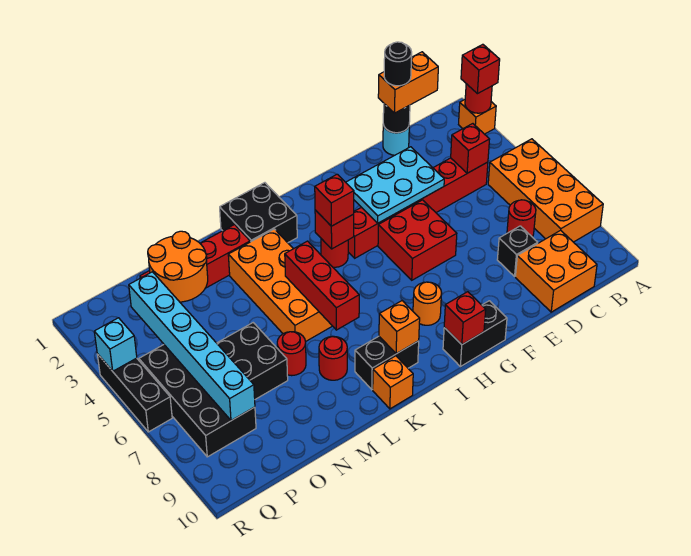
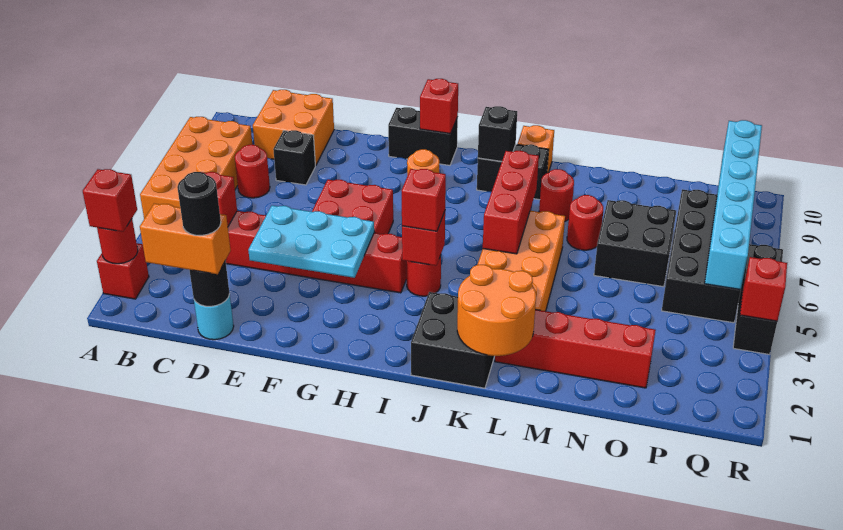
orange brick A2 level 1 -> red brick A2 level 1
orange brick J9 level 2 -> black brick J9 level 2
orange round brick N2:O3 level 2 -> orange round brick K1:L2 level 2
cyan brick P3:P8 level 2 -> cyan brick Q5:Q10 level 2
cyan brick R4 level 2 -> red brick R4 level 2

